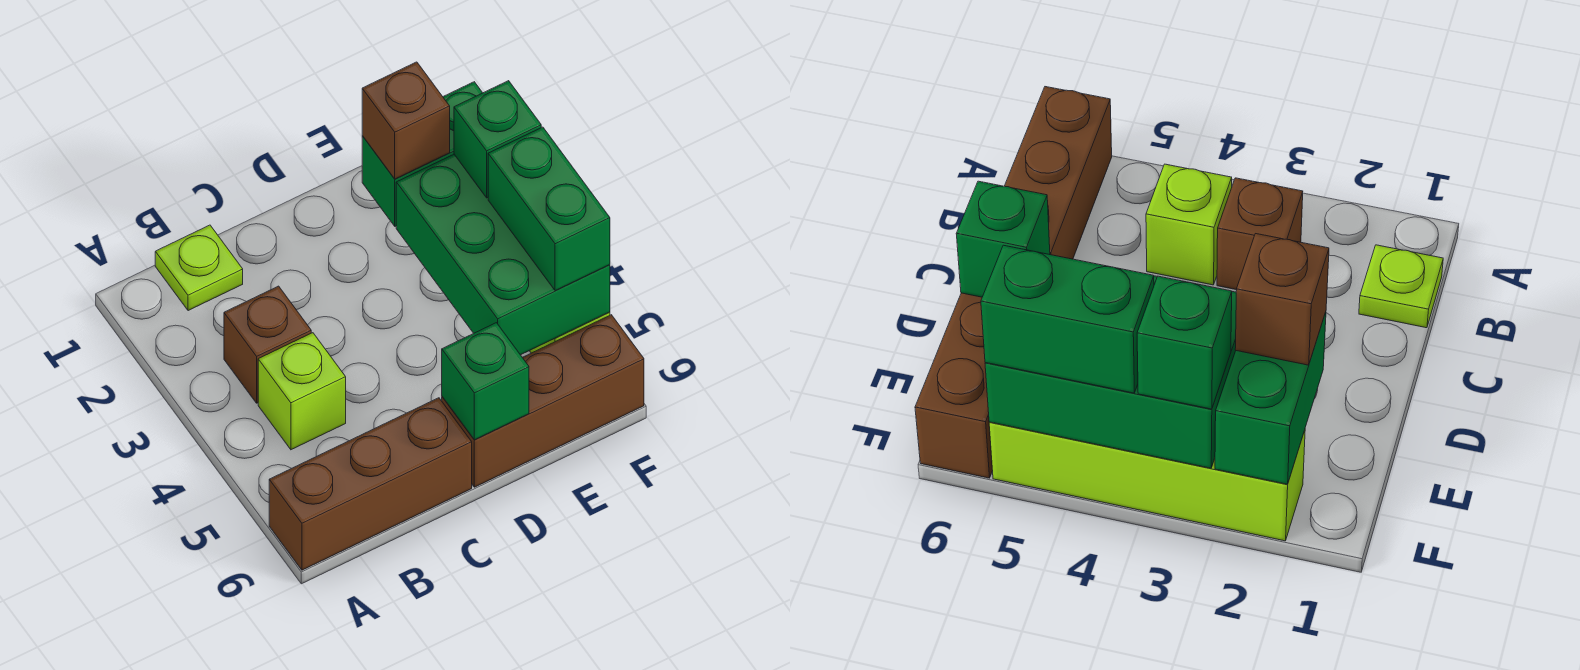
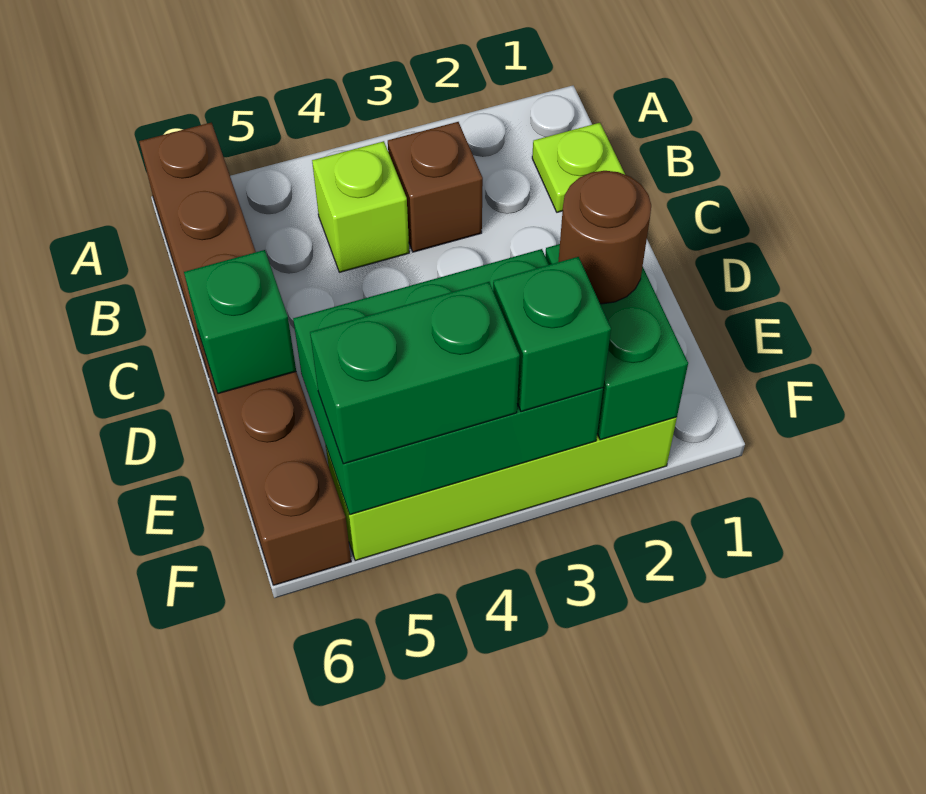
brown brick E2 level 3 -> brown round brick E2 level 3

